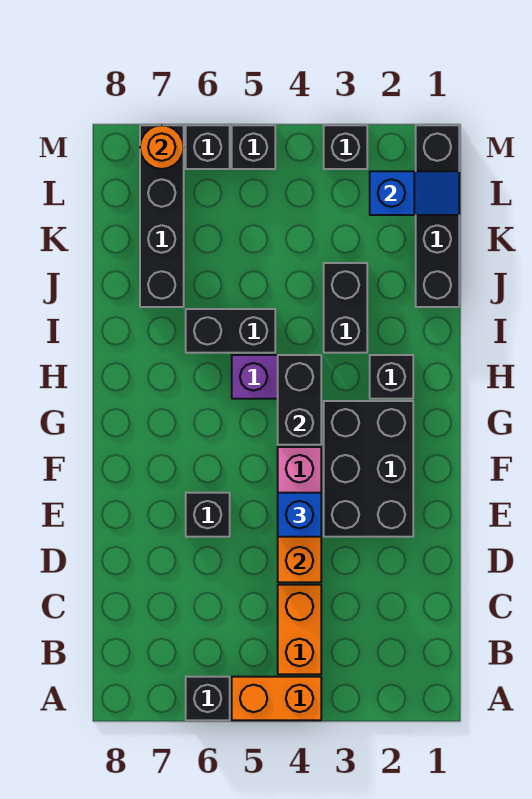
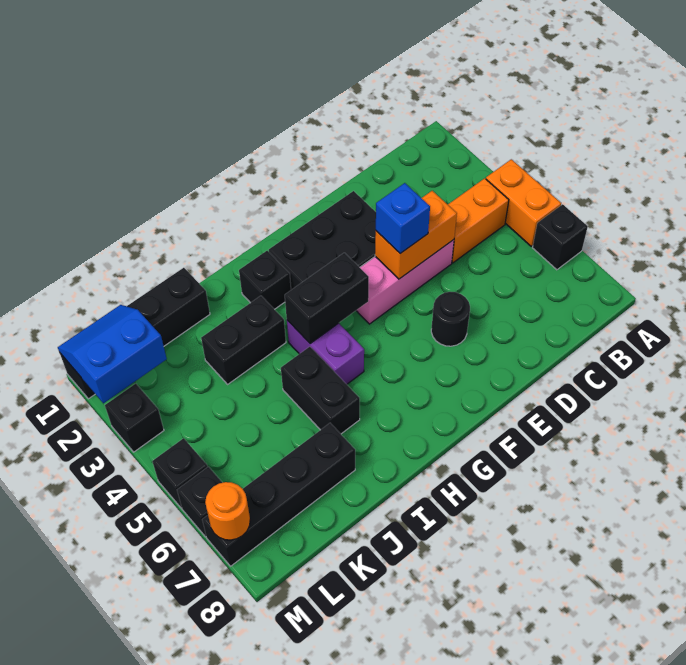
black brick E6 level 1 -> black round brick E6 level 1
blue slope L1:L2 level 2 top 2 -> blue slope L1:M2 level 2 top 2

